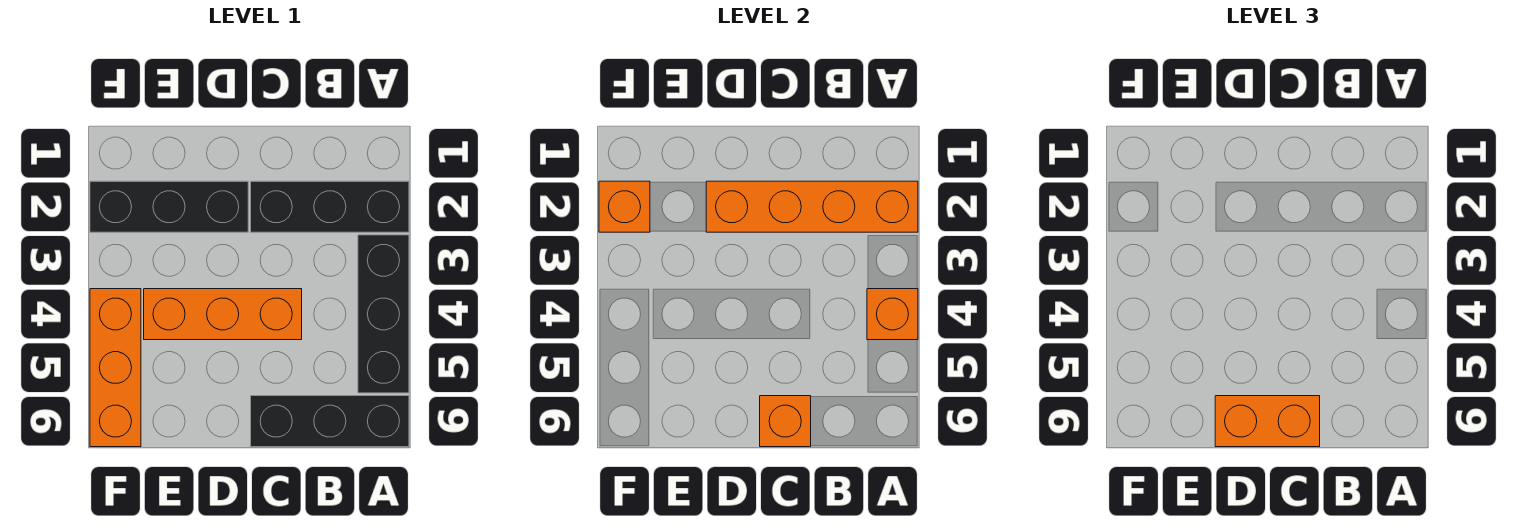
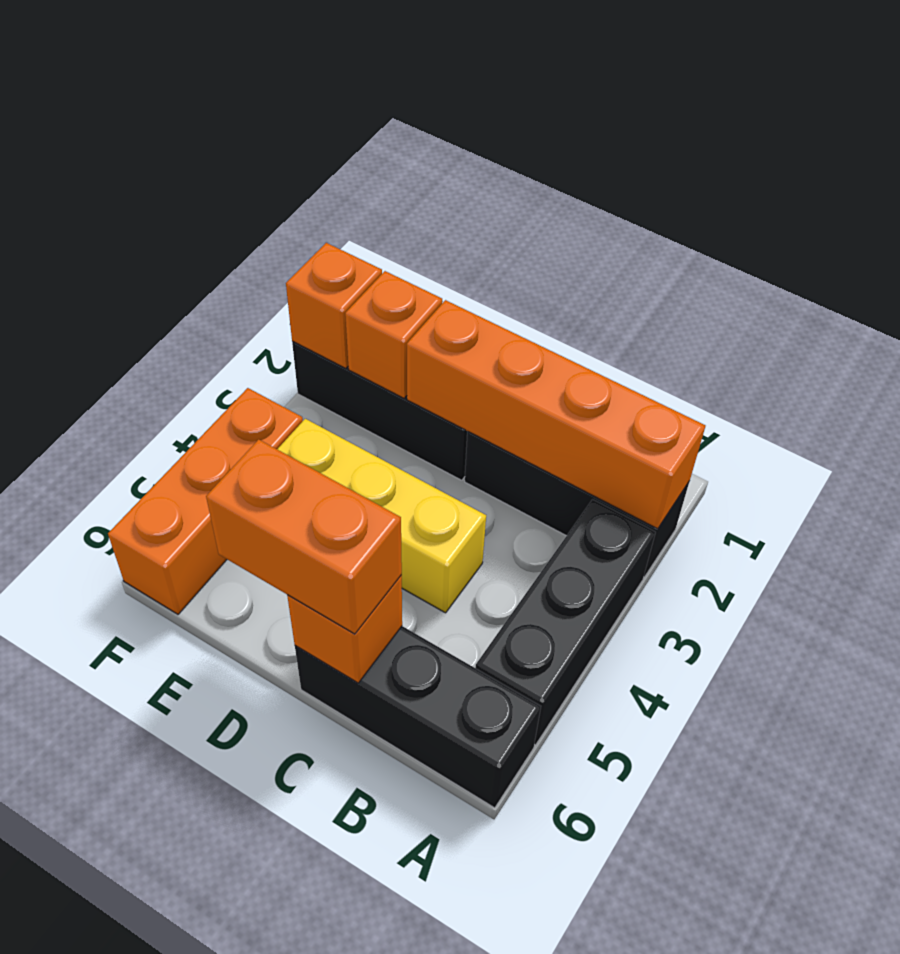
orange brick A4 level 2 -> orange brick E2 level 2
orange brick C4:E4 level 1 -> yellow brick C4:E4 level 1

